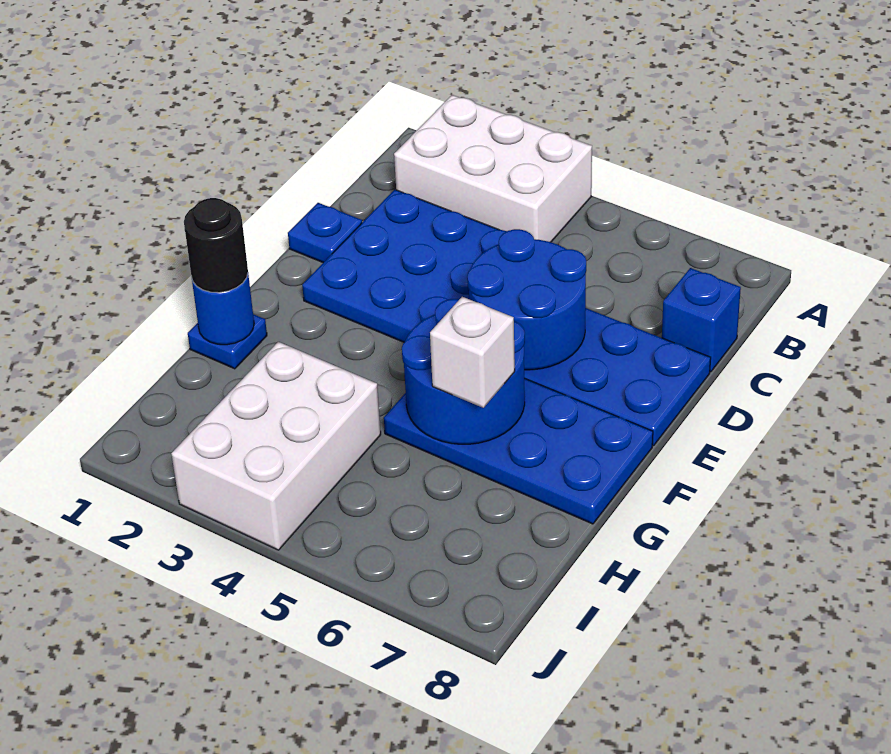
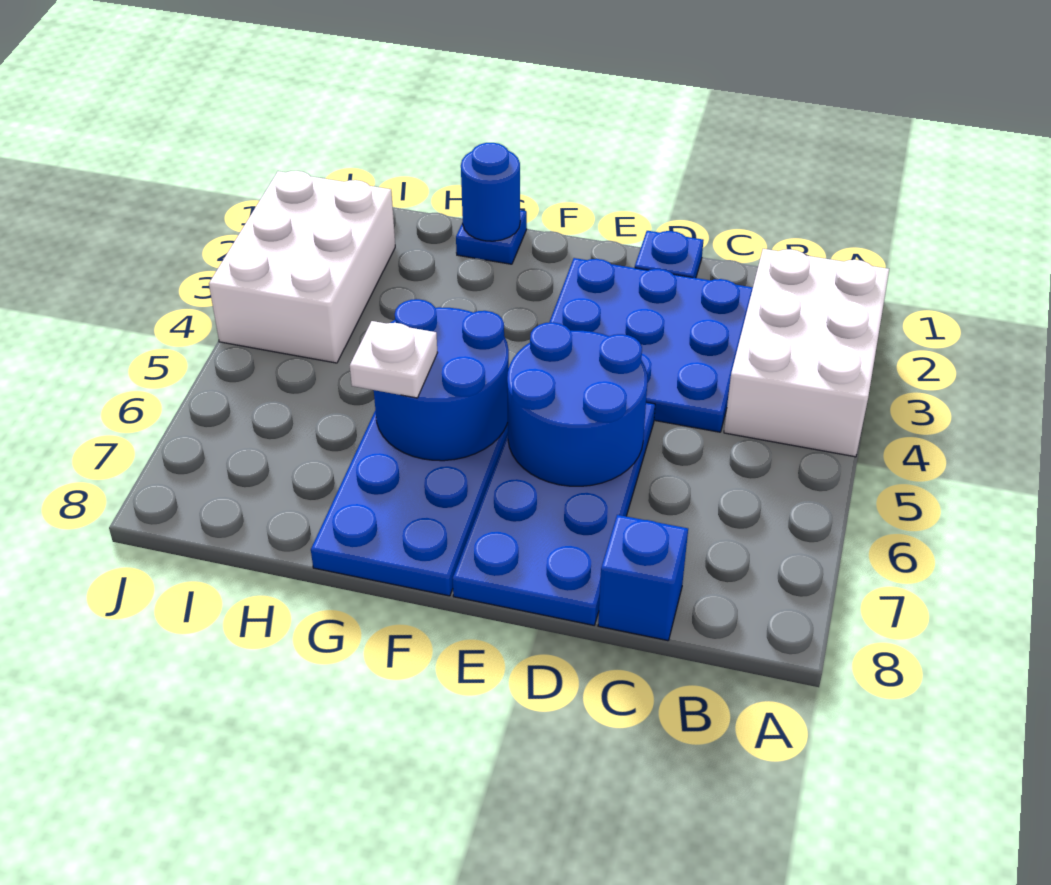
black round brick G1 level 3 -> none
white brick G6 level 3 -> white plate G6 level 3
white brick H3:J4 level 1 -> white brick I2:J4 level 1

